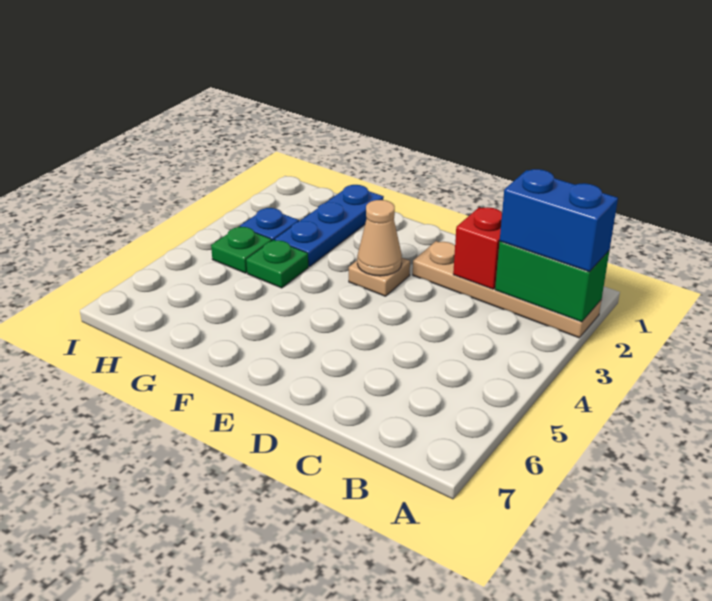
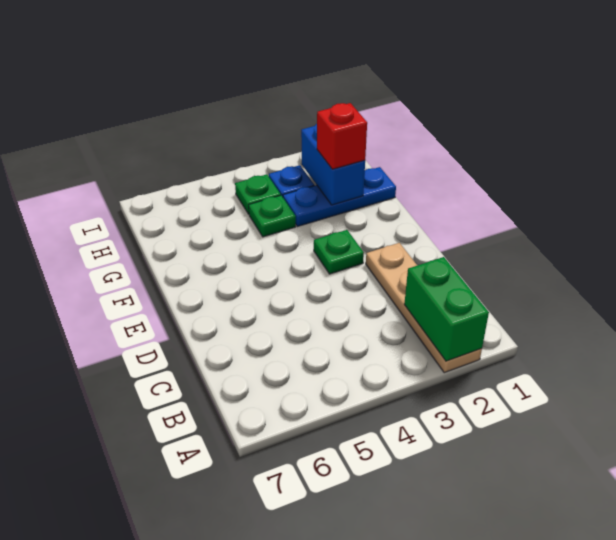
blue brick A2:B2 level 3 -> blue brick G2:H2 level 2
red brick C2 level 2 -> red brick G2 level 3
tan plate E3 level 1 -> green plate E3 level 1
tan cone E3 level 2 -> none

